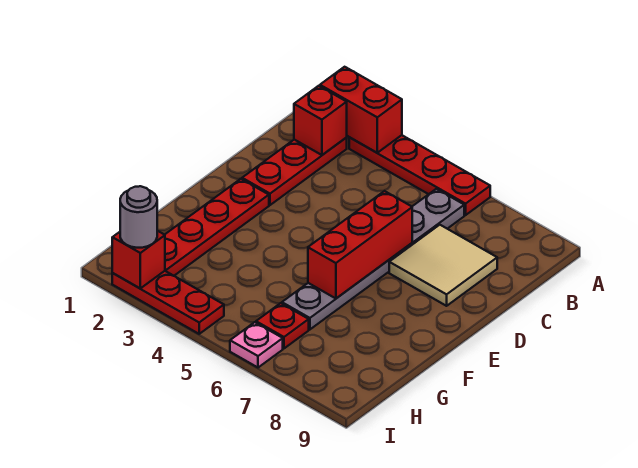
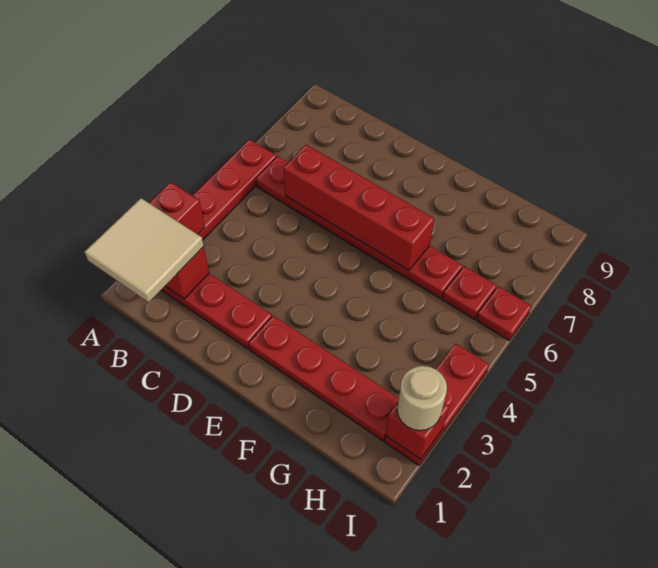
grey plate B6:G6 level 1 -> red plate B6:G6 level 1
tan tile C7:D8 level 1 -> tan tile A1:B2 level 3
red brick D6:F6 level 2 -> red brick C6:F6 level 2
grey round brick I2 level 3 -> tan round brick I2 level 3
pink plate I6 level 1 -> red plate I6 level 1

